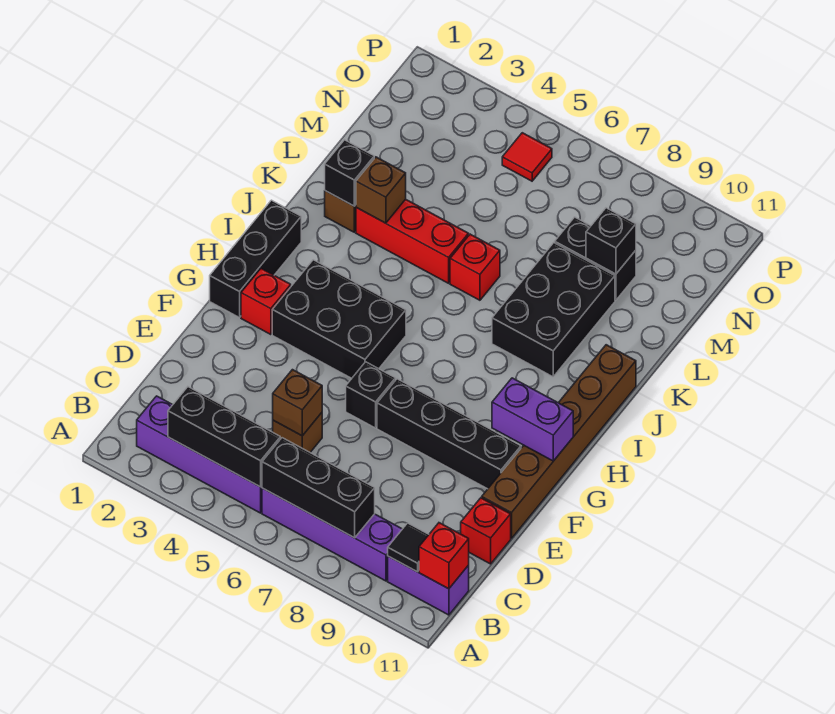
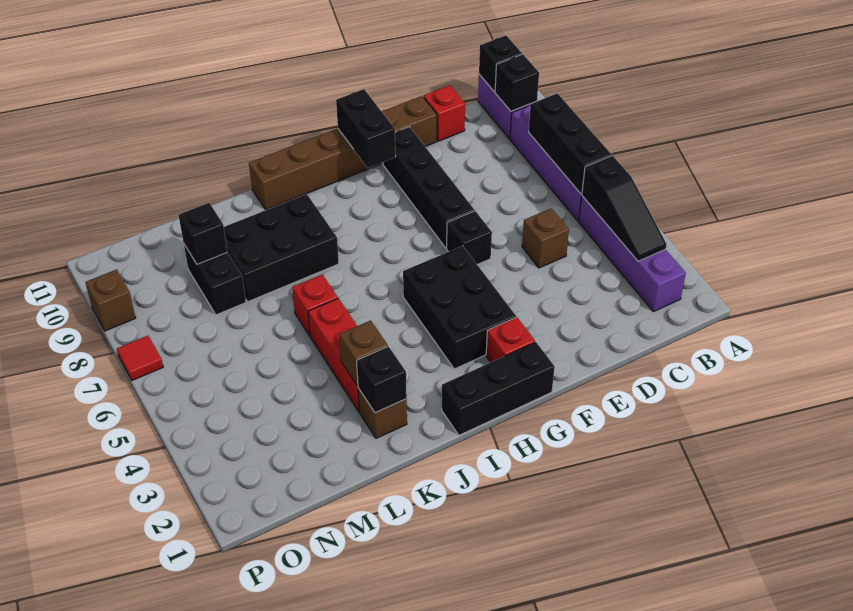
black brick B3:B5 level 2 -> black slope B3:B5 level 2 top 5
black tile B10 level 2 -> black brick B10 level 2
red brick B11 level 2 -> black brick B11 level 2
brown brick D5 level 2 -> brown brick P9 level 1
purple brick G10:G11 level 2 -> black brick G10:G11 level 2
red tile O5 level 1 -> red tile P7 level 1

